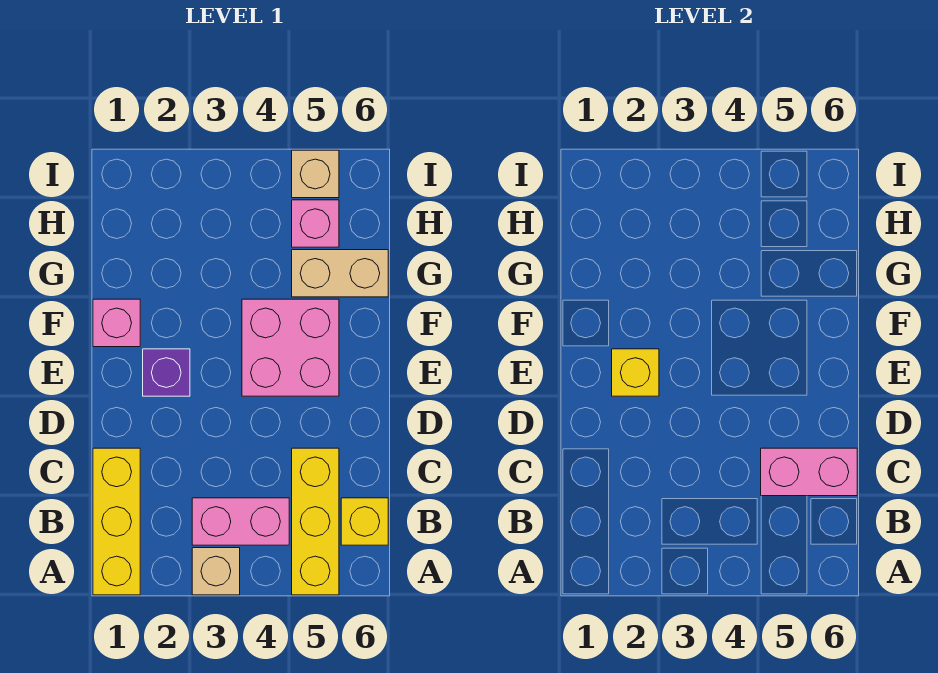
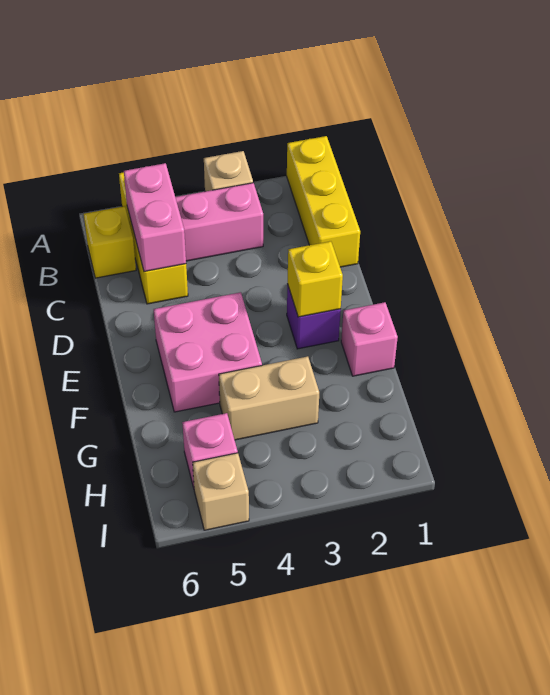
pink brick C5:C6 level 2 -> pink brick B5:C5 level 2
tan brick G5:G6 level 1 -> tan brick G3:G4 level 1

